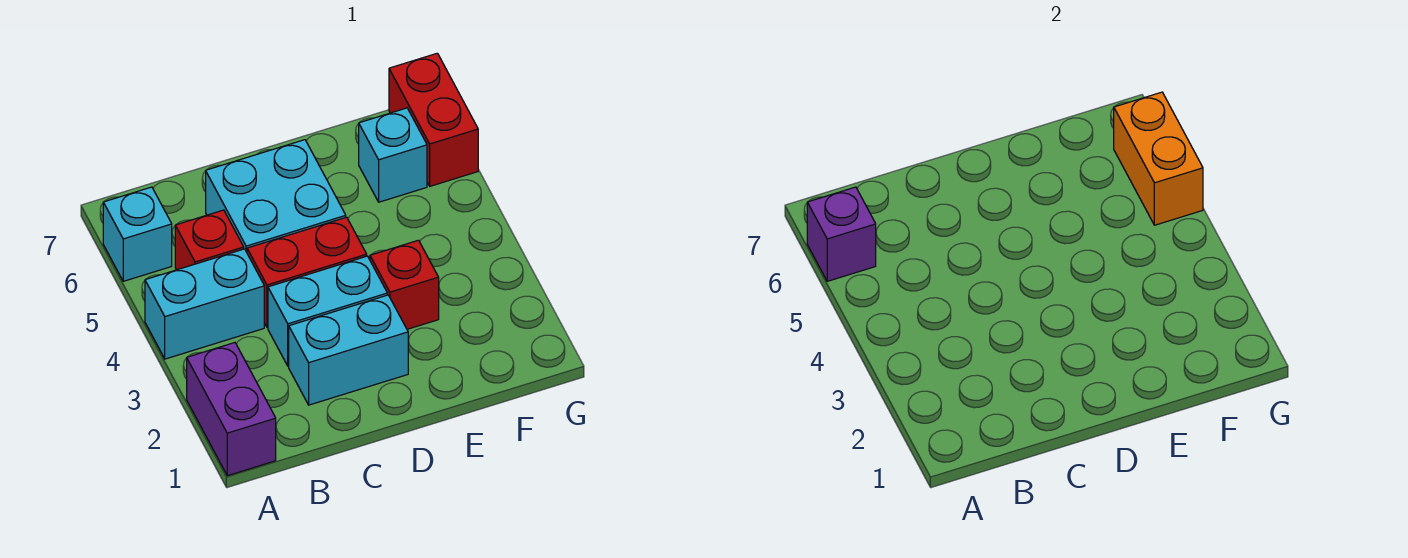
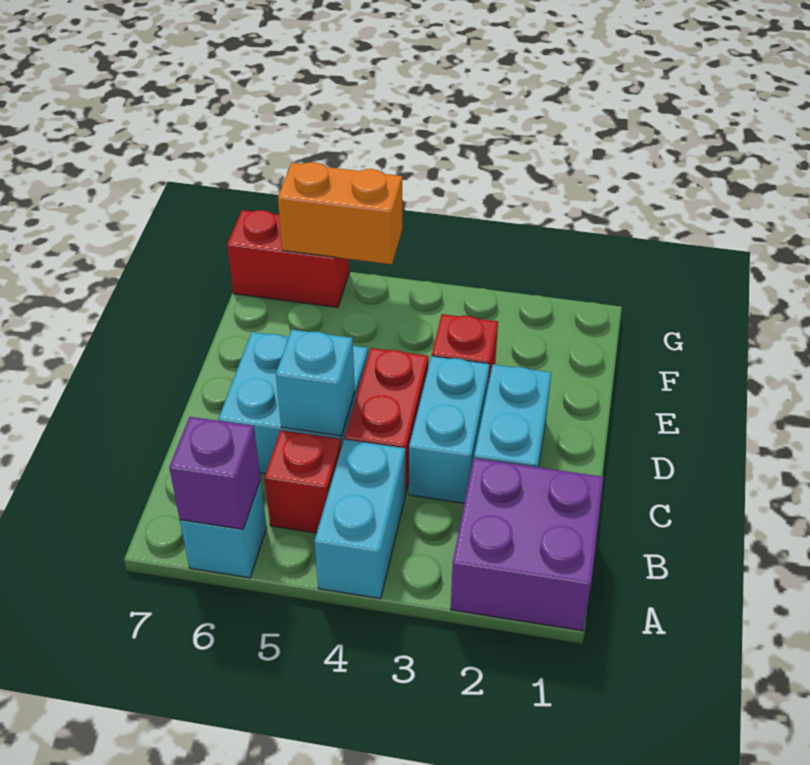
purple brick A1:A2 level 1 -> purple brick A1:B2 level 1
cyan brick F6 level 1 -> cyan brick C5 level 2

